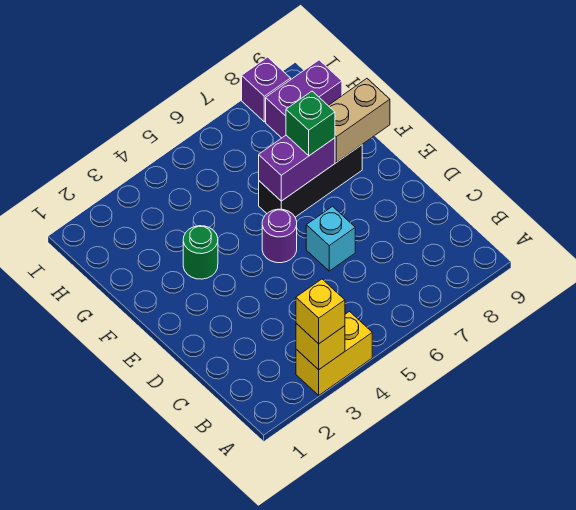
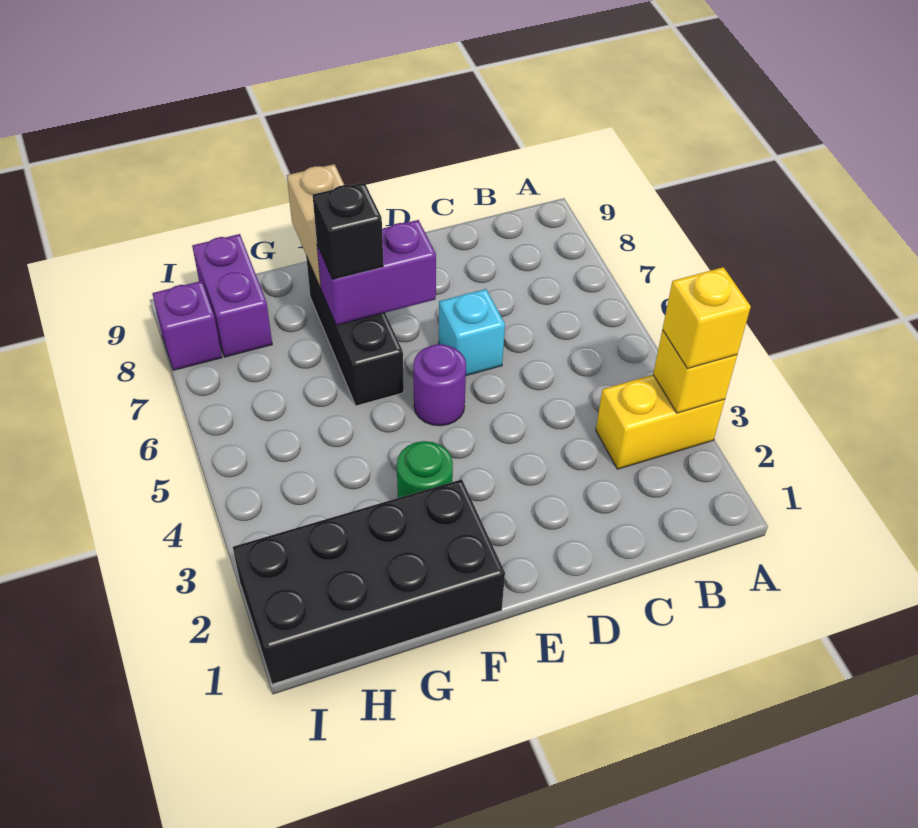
yellow brick A3:A4 level 1 -> yellow brick A3:B3 level 1
none -> black brick F1:I2 level 1
purple brick F6:F7 level 2 -> purple brick E7:F7 level 2
green brick F7 level 3 -> black brick F7 level 3

